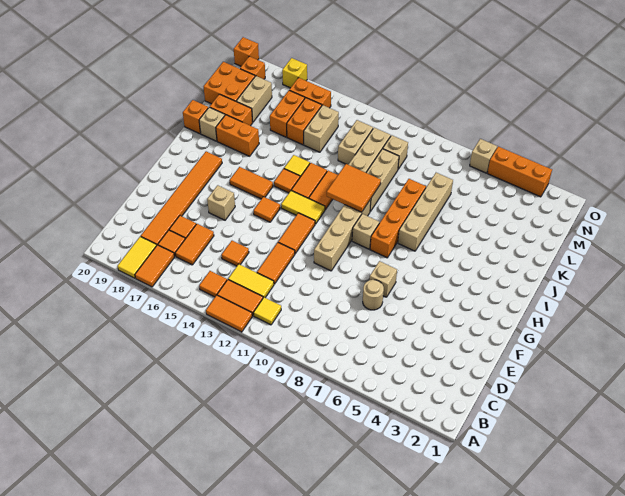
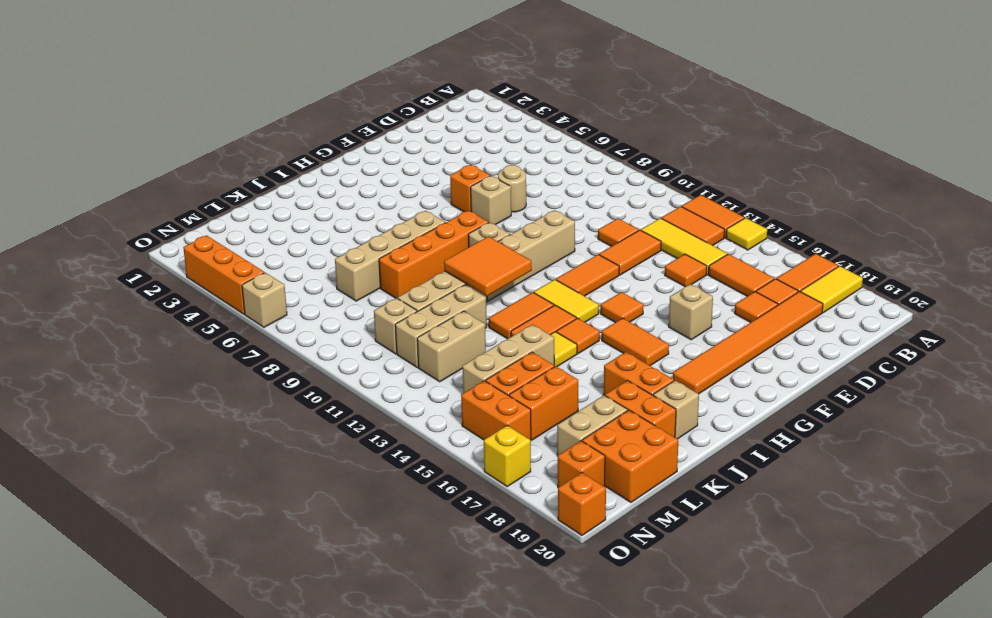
yellow tile B11 level 1 -> yellow tile A14 level 1
orange tile B14 level 1 -> orange tile D11 level 1
yellow tile C12:C13 level 1 -> yellow tile C12:C14 level 1
orange tile C16:D16 level 1 -> orange tile C15:C16 level 1
orange brick J20 level 1 -> orange brick F6 level 1
tan brick L14:M14 level 1 -> tan brick K14:M14 level 1

